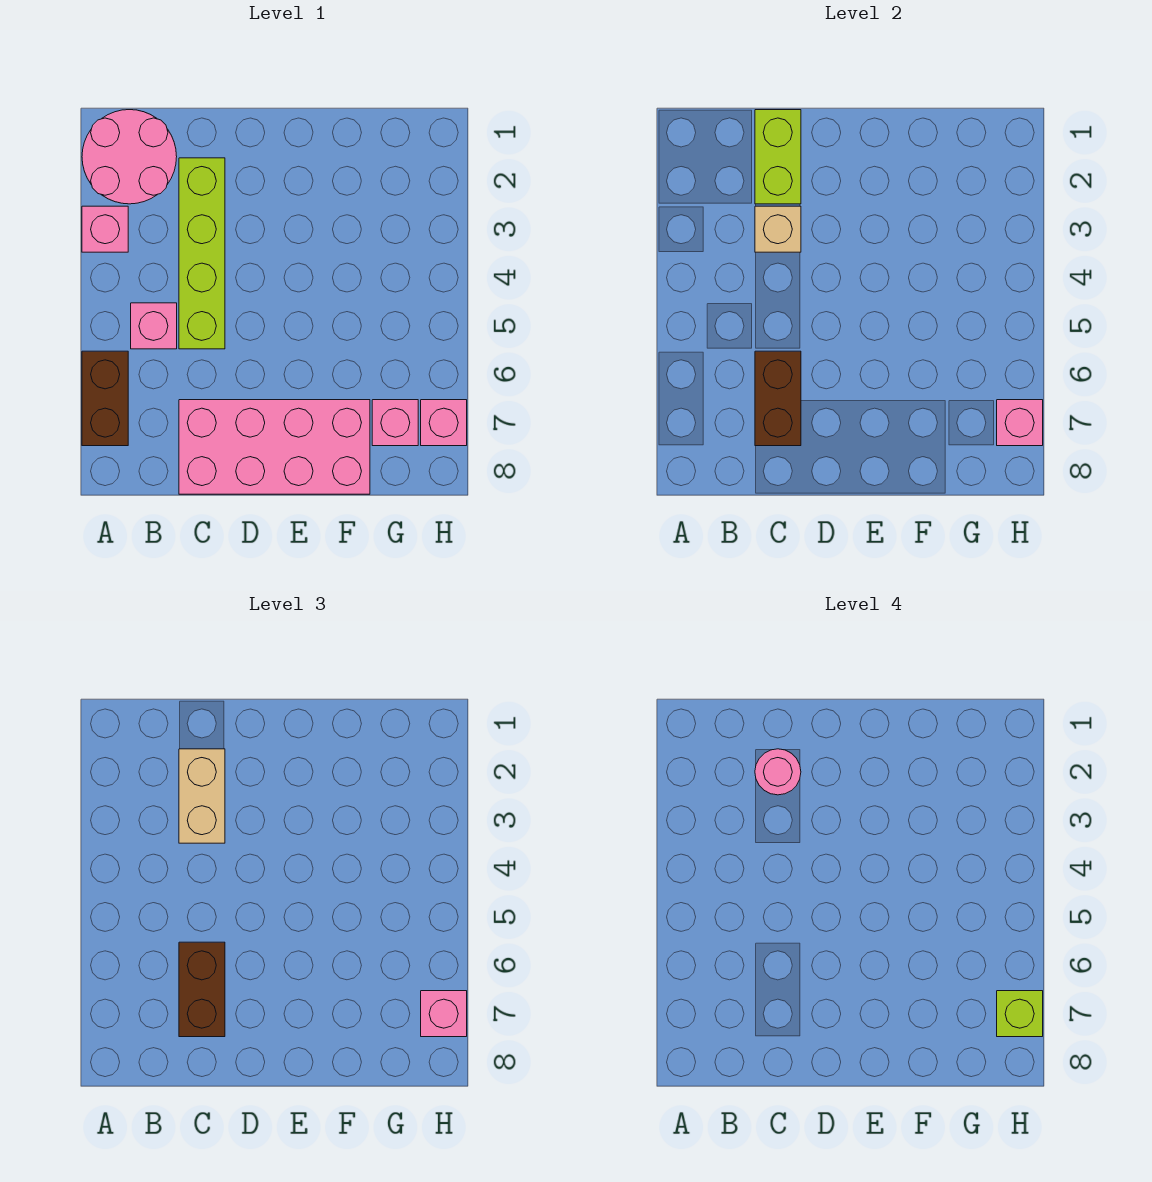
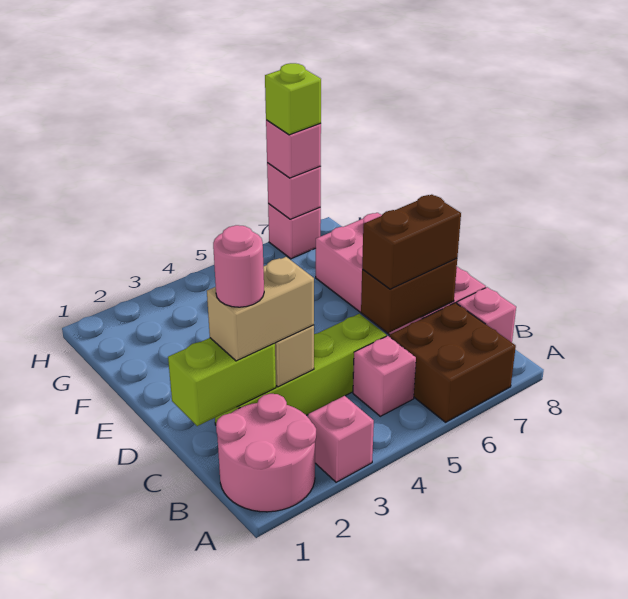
brown brick A6:A7 level 1 -> brown brick A6:B7 level 1
pink brick G7 level 1 -> pink brick B8 level 1

